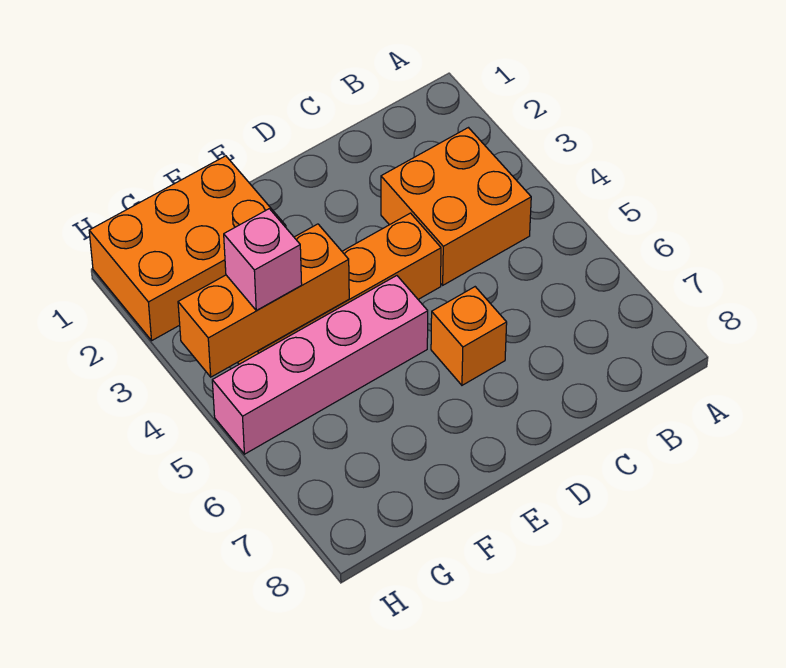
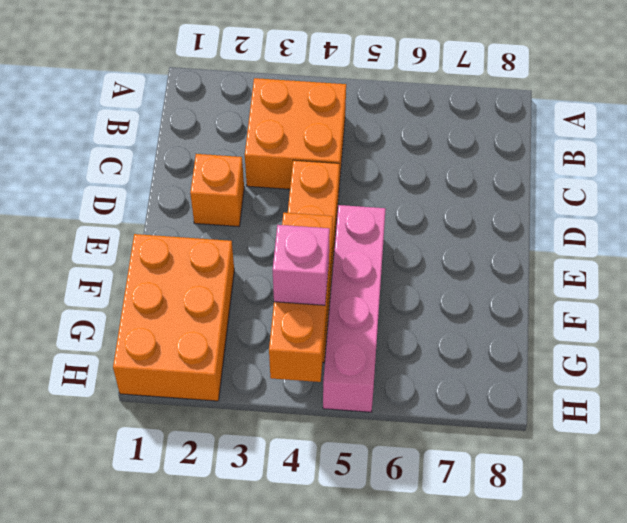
orange brick D6 level 1 -> orange brick D2 level 1

